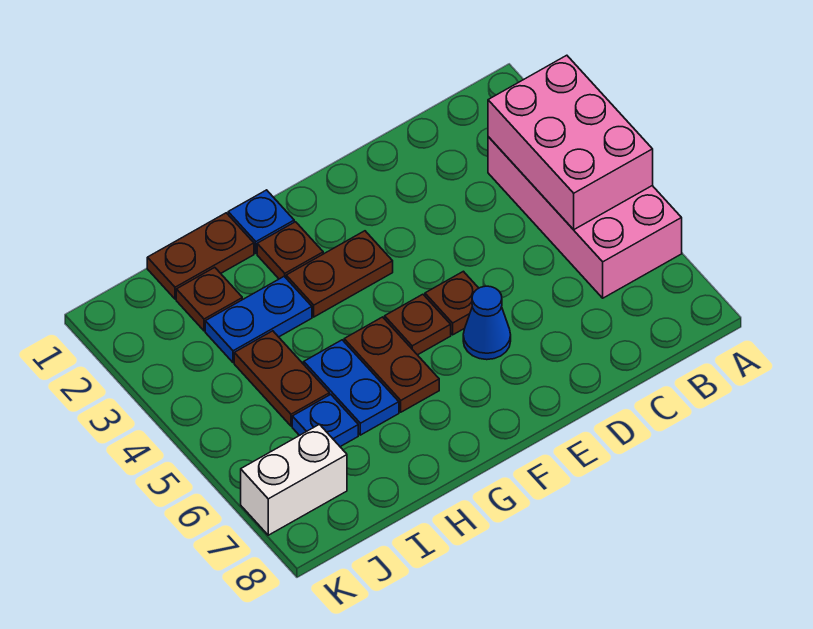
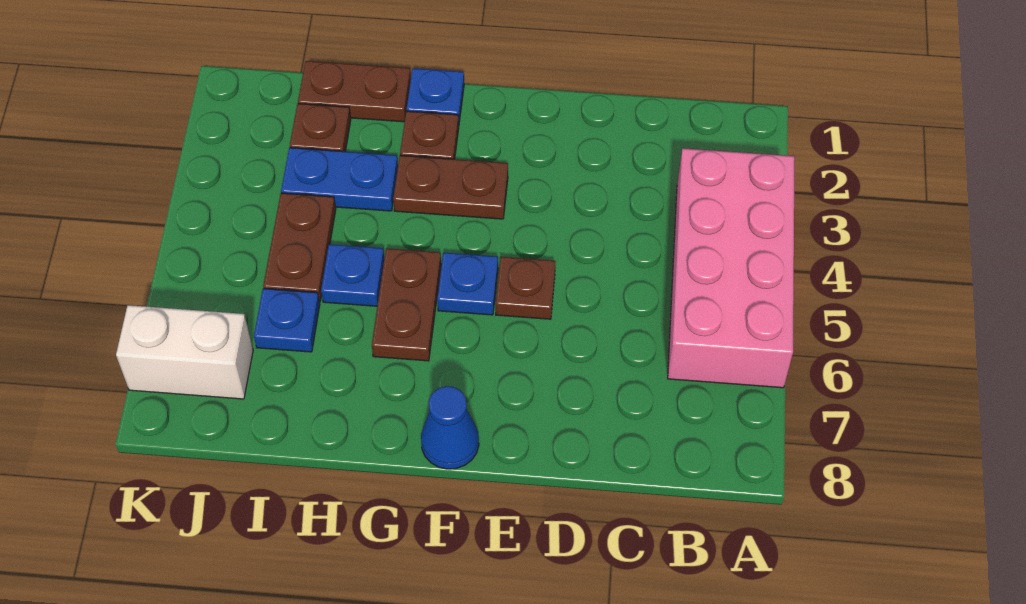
pink brick A3:B5 level 2 -> none
blue cone E6 level 1 -> blue cone F8 level 1
brown plate F5 level 1 -> blue plate F5 level 1
blue plate H5:H6 level 1 -> blue plate H5 level 1

